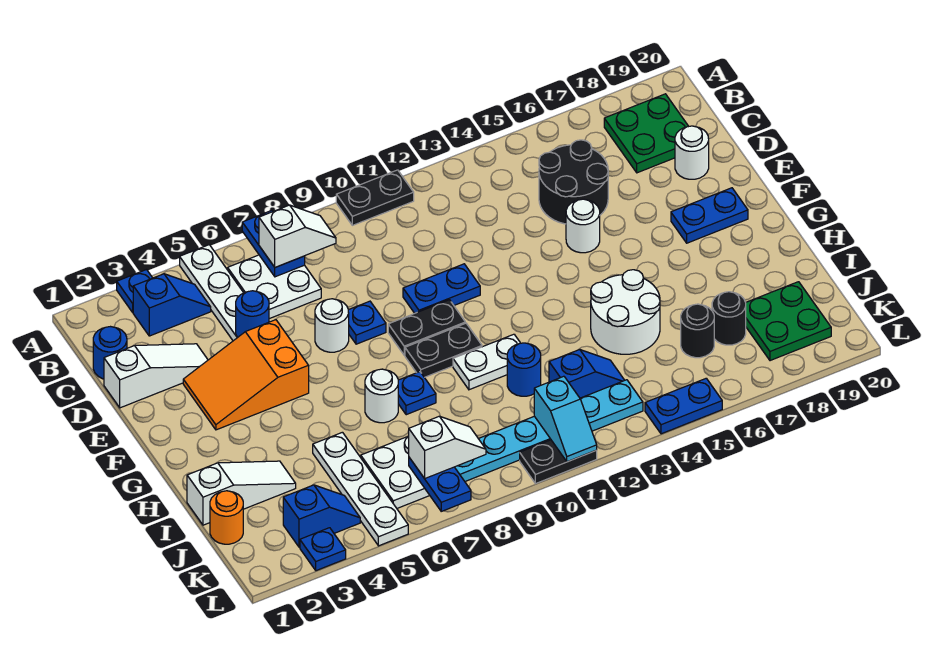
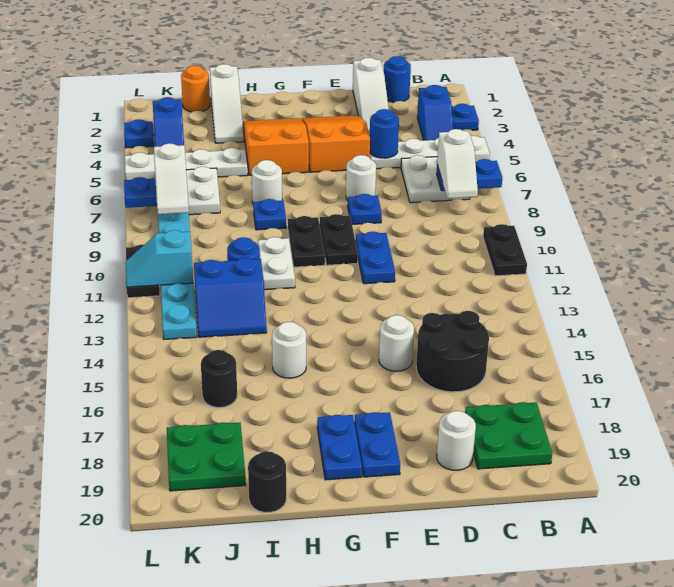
none -> orange slope G3:H5 level 1 top 5
white round brick H14:I15 level 1 -> white round brick H15 level 1
blue slope J12:J13 level 1 top 12 -> blue slope I12:J13 level 1 top 12
black round brick J17 level 1 -> black round brick I20 level 1
blue plate L14:L15 level 1 -> blue plate G18:G19 level 1

